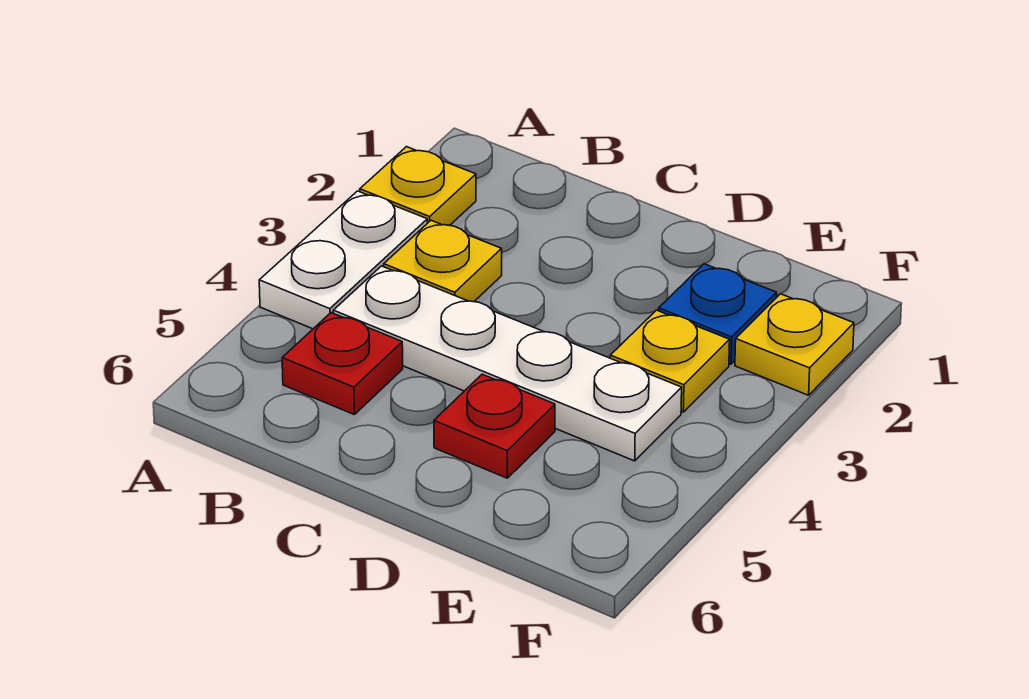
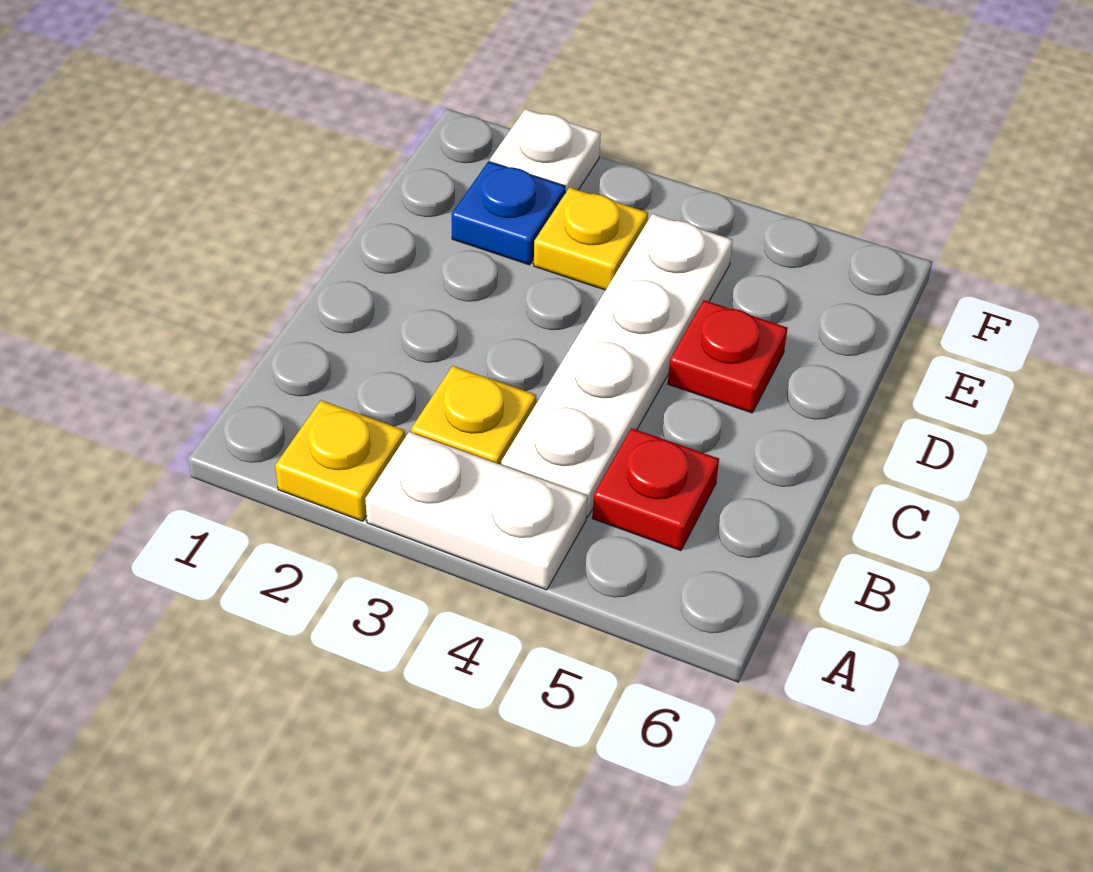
yellow plate F2 level 1 -> white plate F2 level 1

